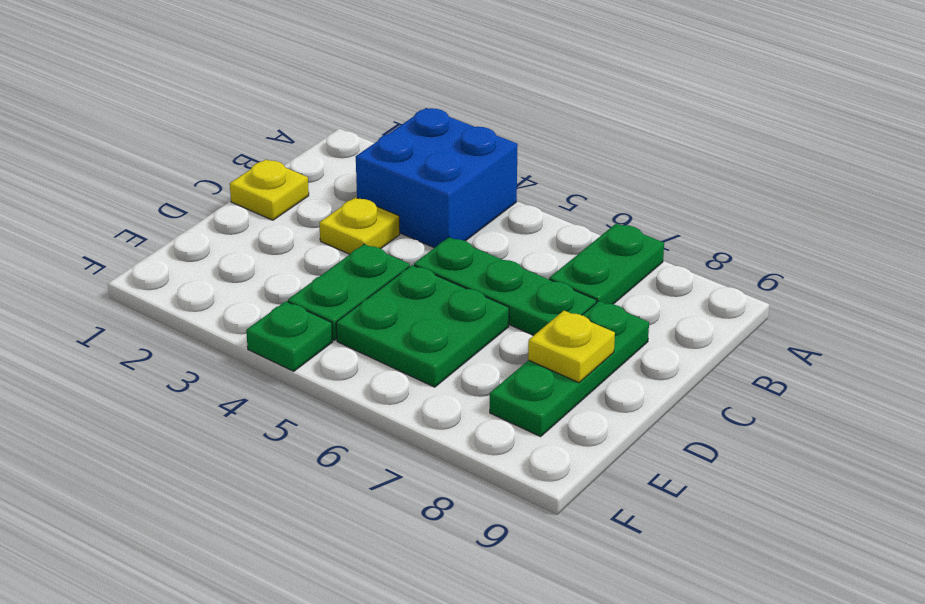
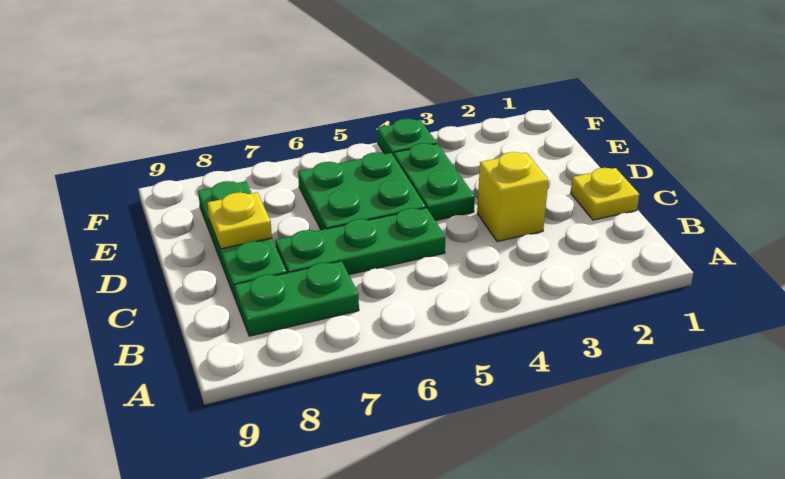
blue brick A3:B4 level 1 -> none
green plate A7:B7 level 1 -> green plate B7:B8 level 1
yellow plate C3 level 1 -> yellow brick C3 level 1

